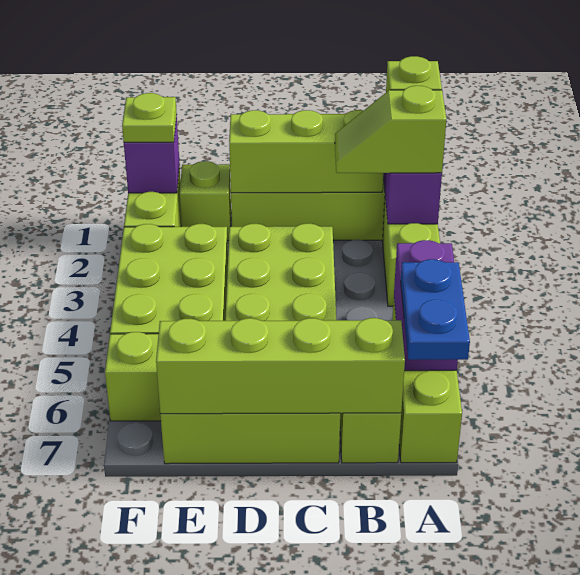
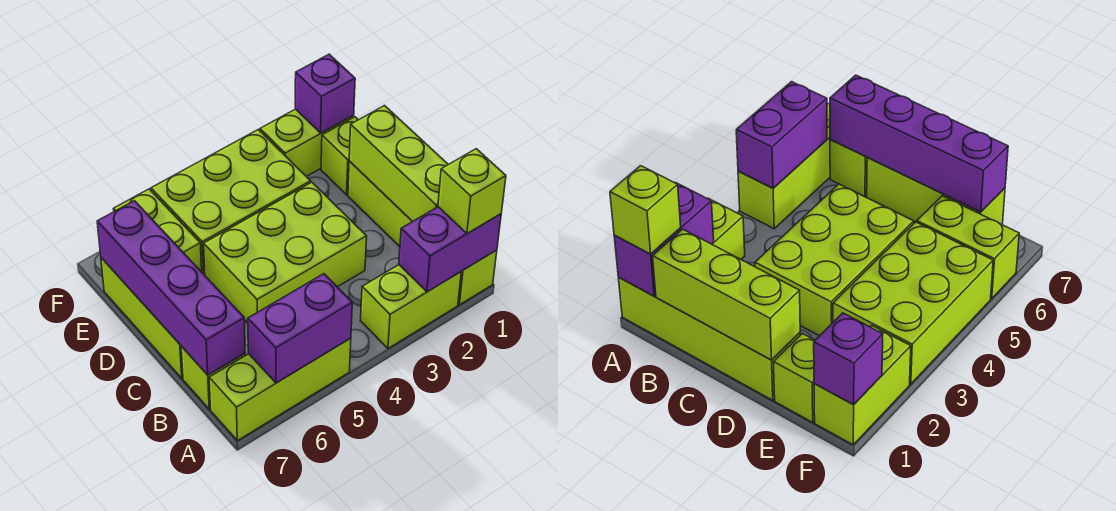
lime slope A2:B2 level 3 top A -> none
blue plate A6:A7 level 3 -> none
lime brick B7:E7 level 2 -> purple brick B7:E7 level 2
lime plate F1 level 3 -> none

